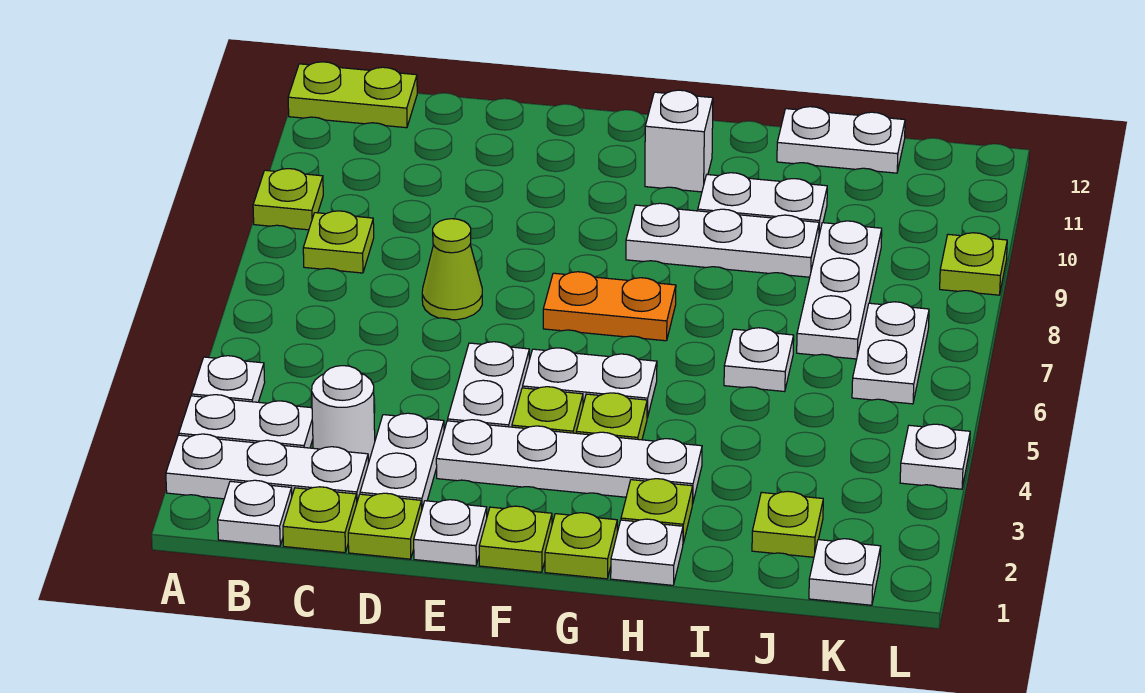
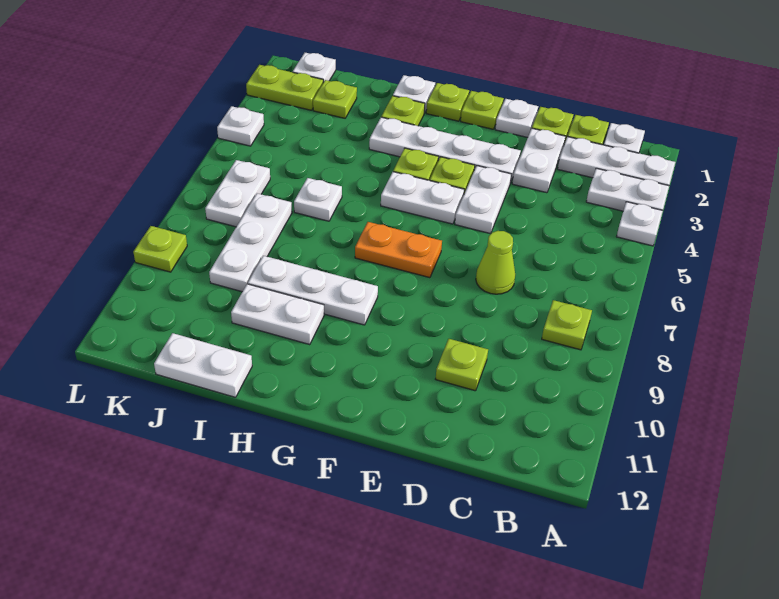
lime plate A9 level 1 -> lime plate D10 level 1
lime plate A12:B12 level 1 -> lime plate K2:L2 level 1
white round brick C3 level 1 -> none
white brick G11 level 1 -> none

